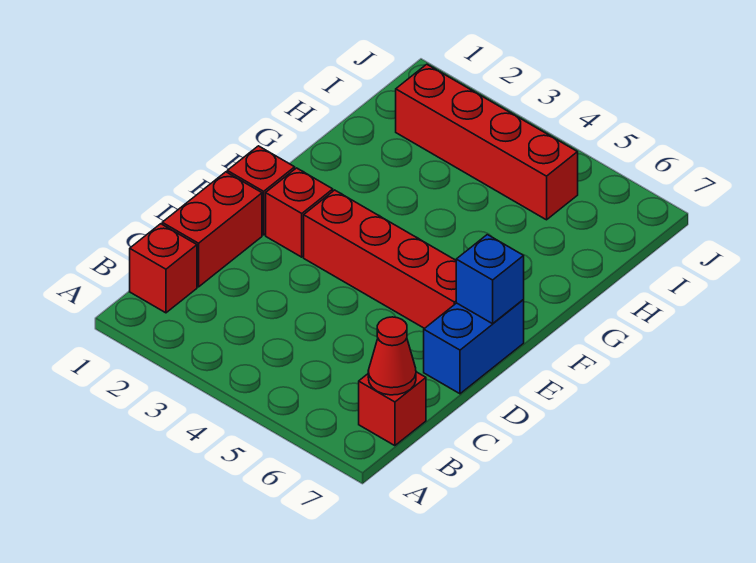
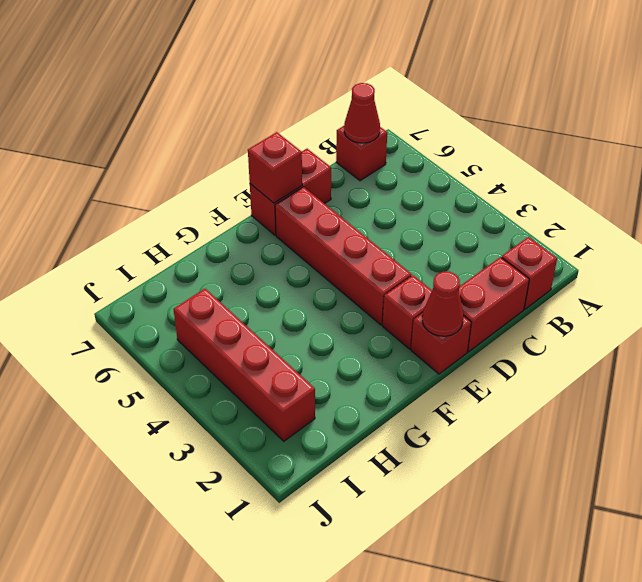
blue brick D7:E7 level 1 -> red brick D7:E7 level 1
none -> red cone E1 level 2
blue brick E7 level 2 -> red brick E7 level 2

